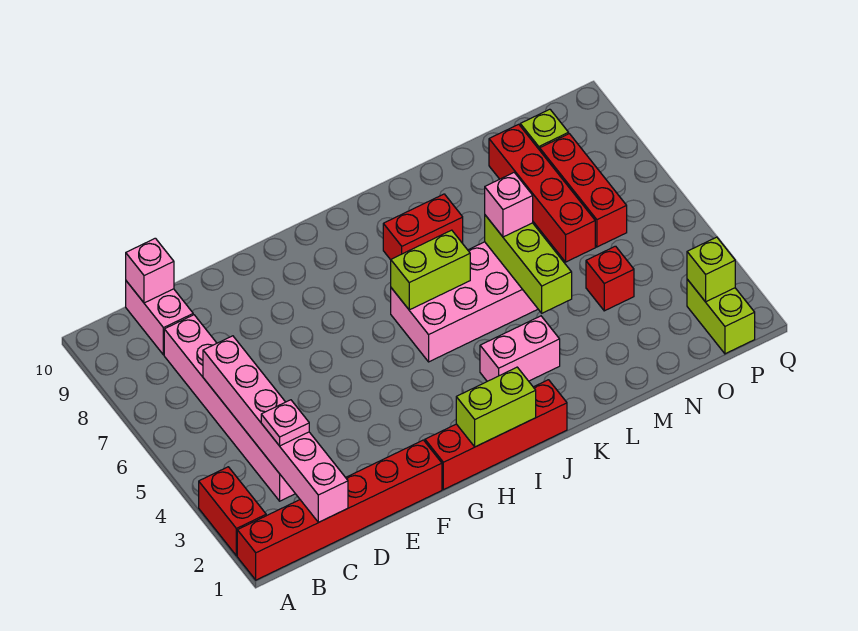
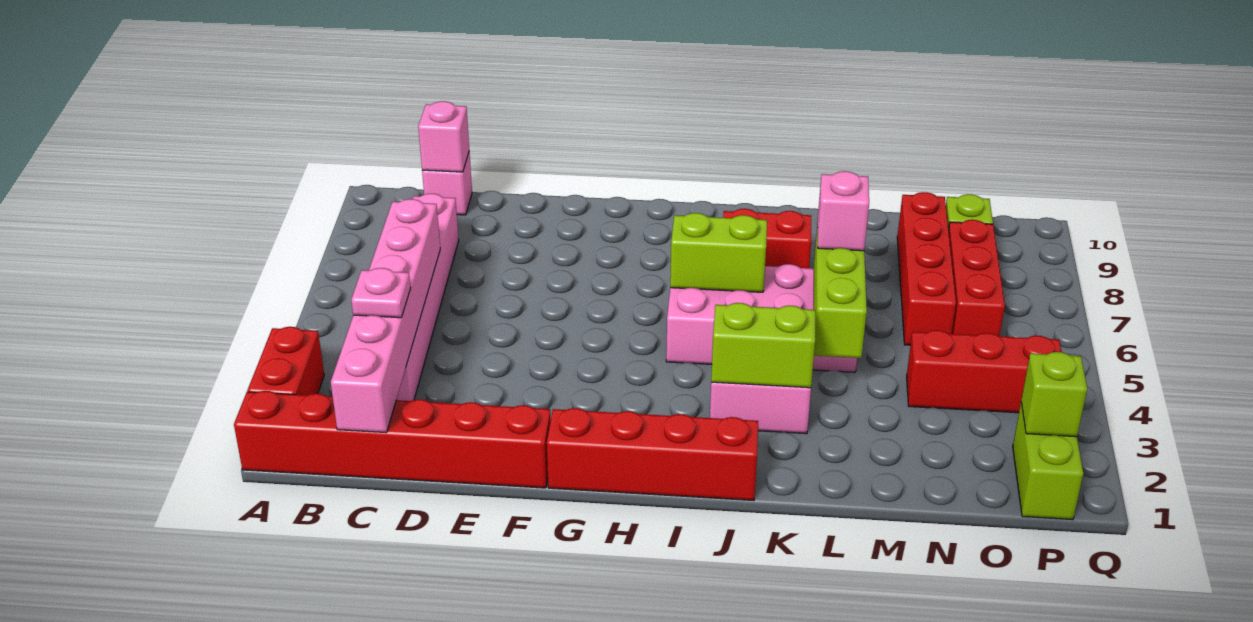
pink brick C9:C10 level 1 -> pink brick C10 level 1
lime brick H1:I1 level 2 -> lime brick J3:K3 level 2
red brick N4 level 1 -> red brick N4:P4 level 1

